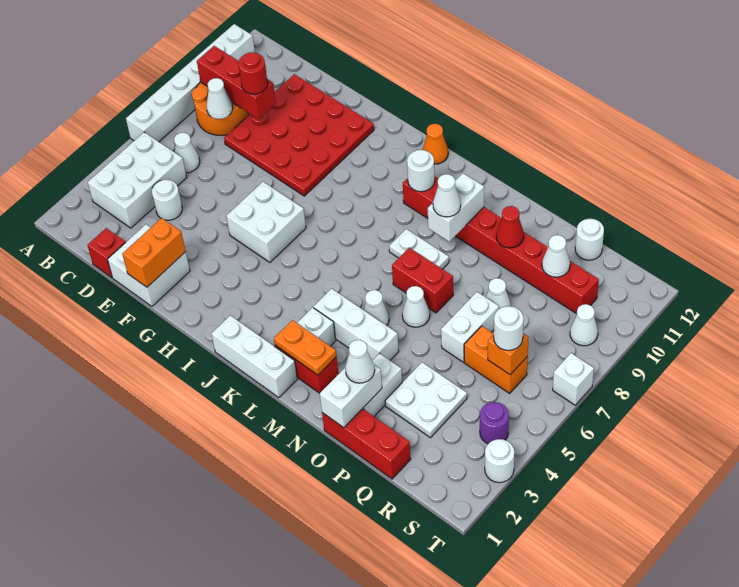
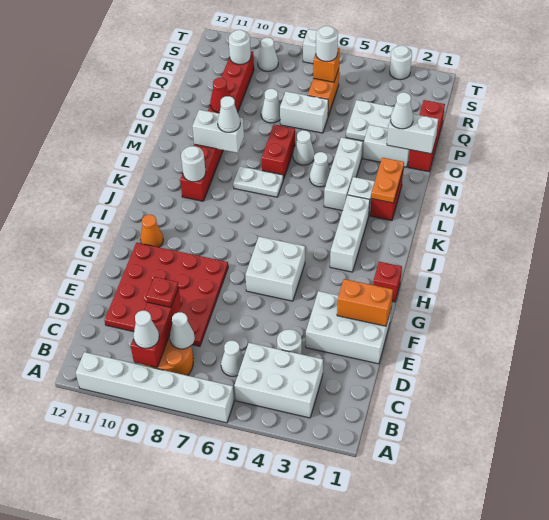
red brick D1 level 1 -> red brick H1 level 1
red round brick D9 level 3 -> red plate D9 level 3
white brick E1:F2 level 1 -> white brick E1:F3 level 1
white brick J1:L1 level 1 -> white brick I3:K3 level 1
orange cone J12 level 1 -> orange cone H11 level 1
white plate L8:M8 level 1 -> white plate L7:L8 level 1
white cone Q10 level 2 -> white cone B9 level 3
white round brick Q12 level 1 -> white round brick R10 level 2
purple round brick S4 level 1 -> none

